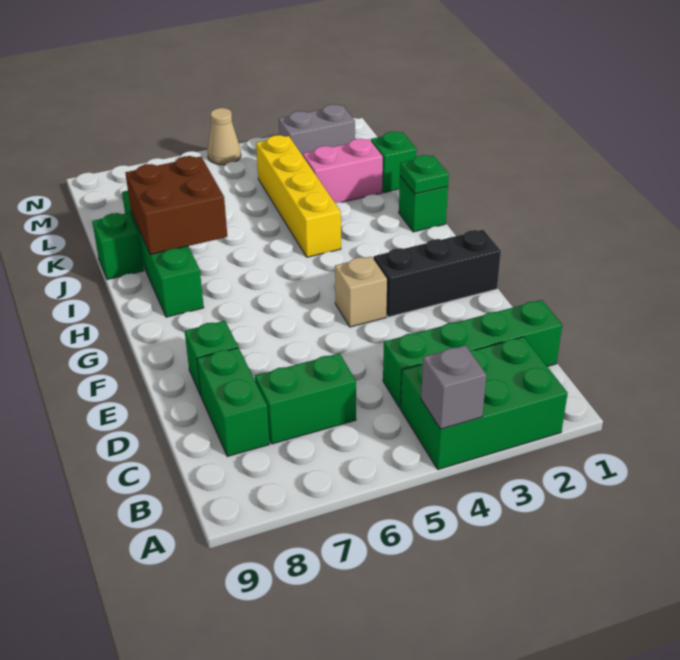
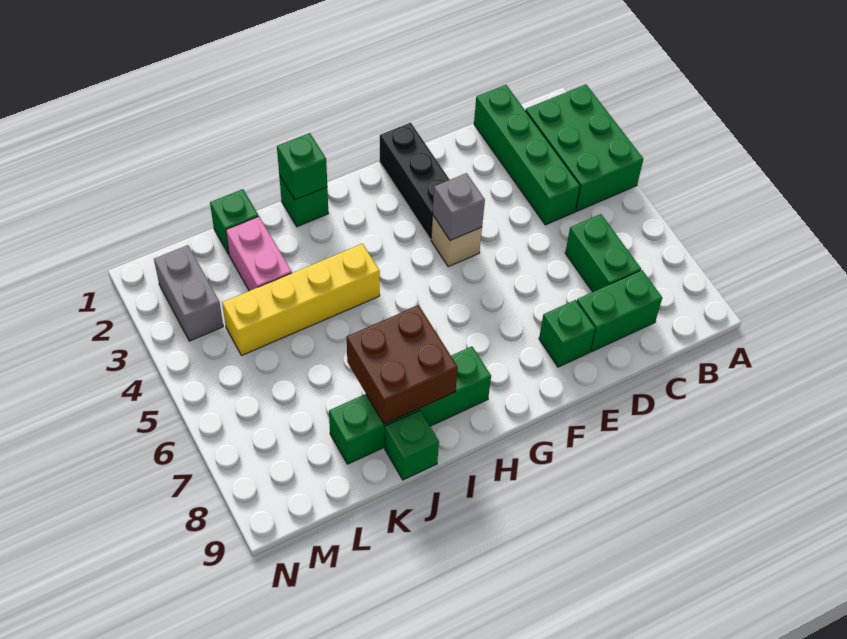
grey brick A4 level 2 -> grey brick F4 level 2
green plate I1 level 2 -> green brick I1 level 2
tan cone N5 level 1 -> none

